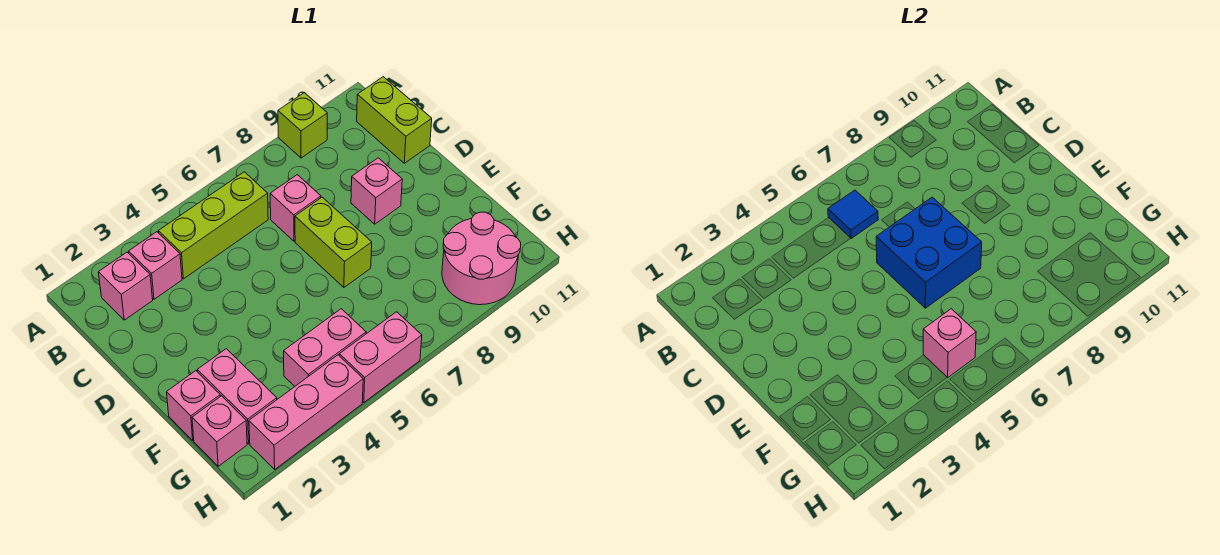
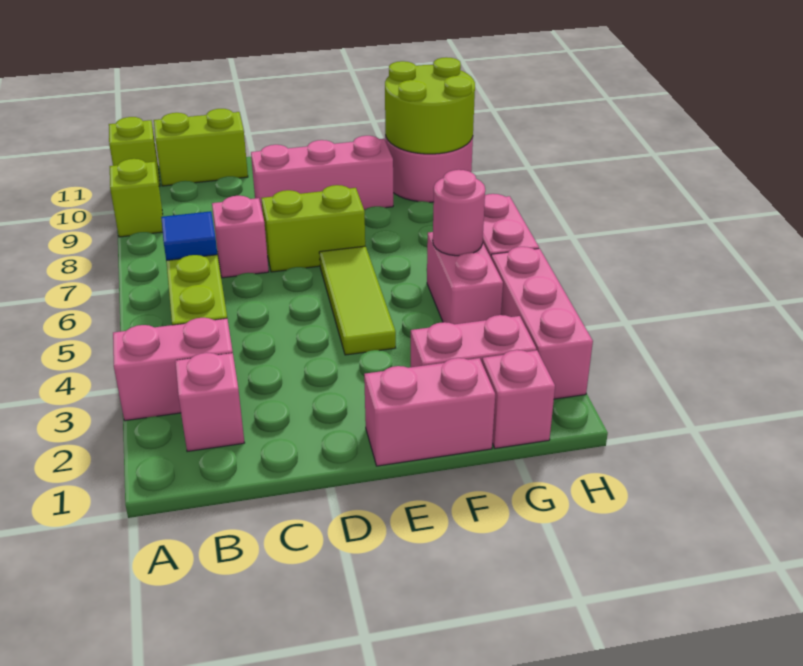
none -> lime brick A11 level 1
pink brick B3 level 1 -> pink brick A3:B3 level 1
blue brick D6:E7 level 2 -> none
pink brick D9 level 1 -> pink brick D9:F9 level 1
none -> lime tile E4:E6 level 1
pink brick F1 level 1 -> pink brick E1:F1 level 1
pink brick G5 level 2 -> pink round brick G5 level 2
none -> lime round brick G9:H10 level 2

